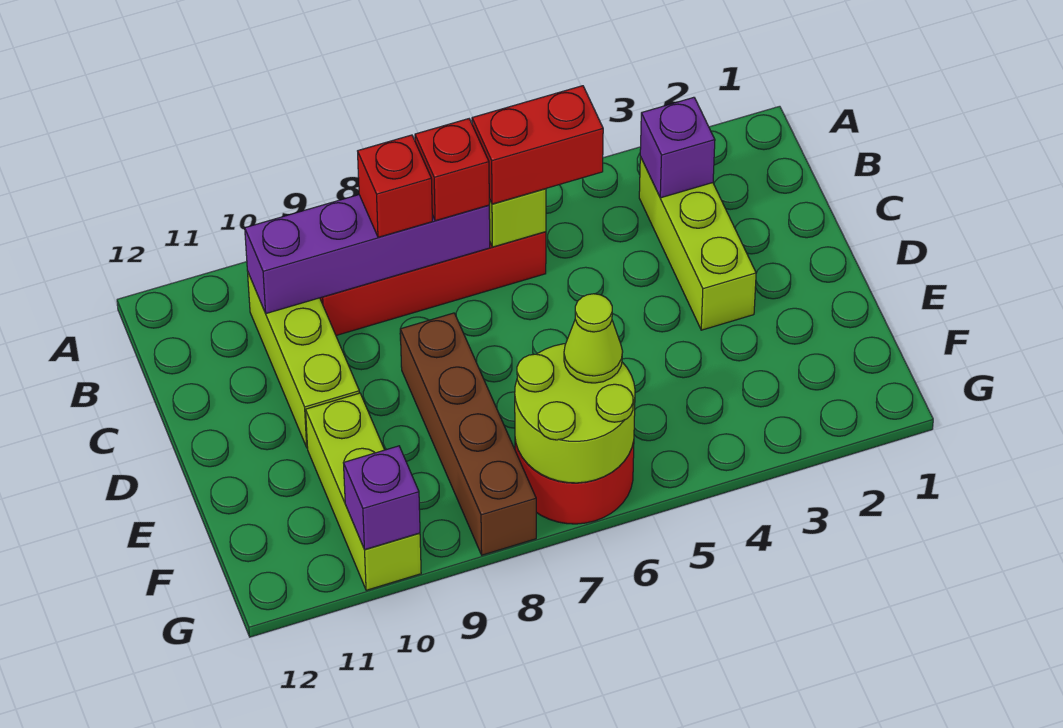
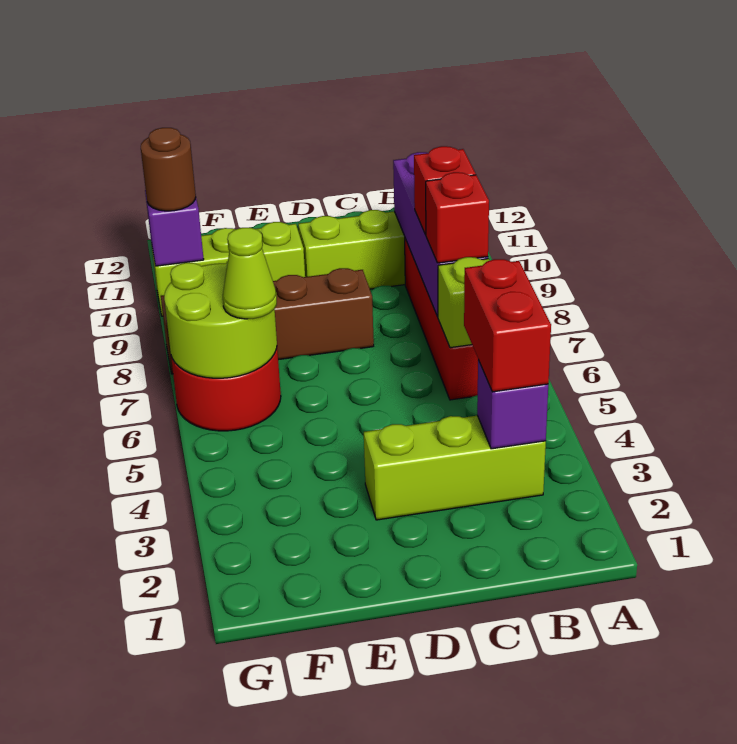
red brick B5:B6 level 3 -> red brick B3:B4 level 3
none -> brown round brick G10 level 3

